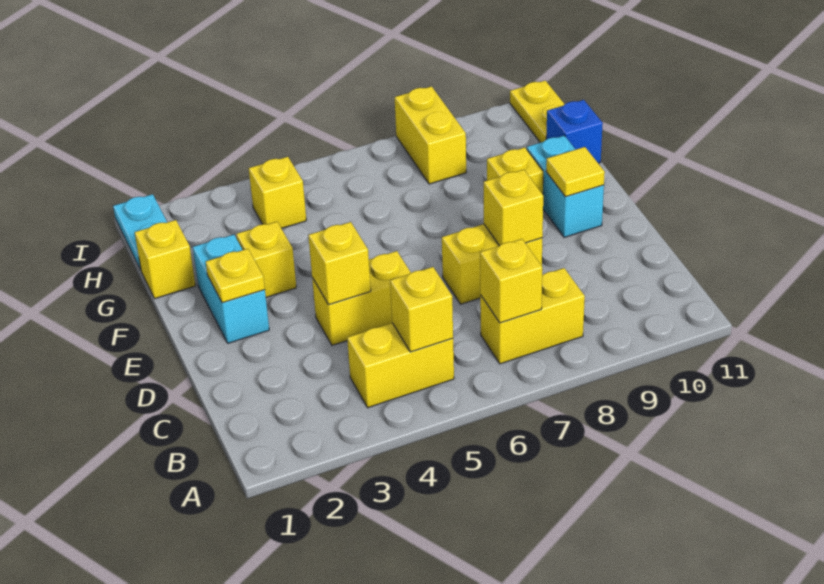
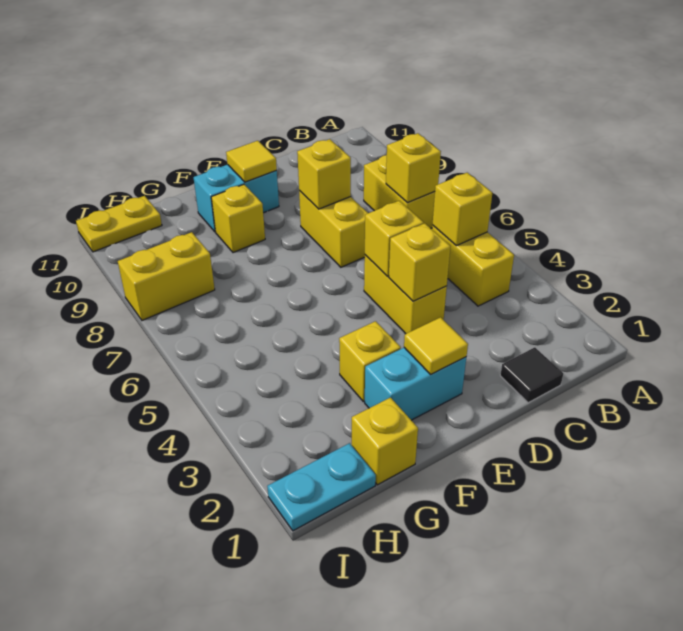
none -> black tile C1 level 1
yellow plate E2 level 2 -> yellow tile E2 level 2
blue brick G11 level 1 -> none
yellow brick H4 level 1 -> yellow brick D5 level 2

